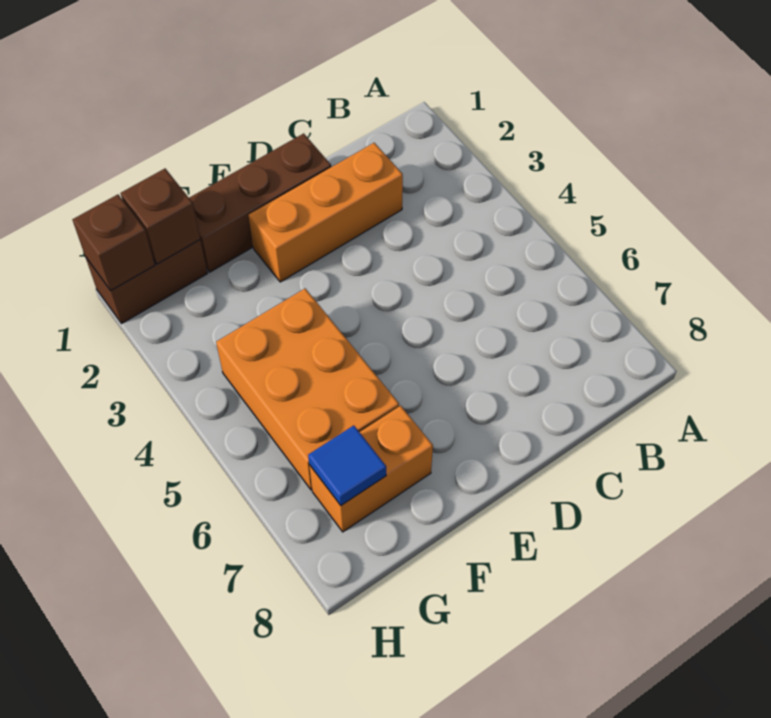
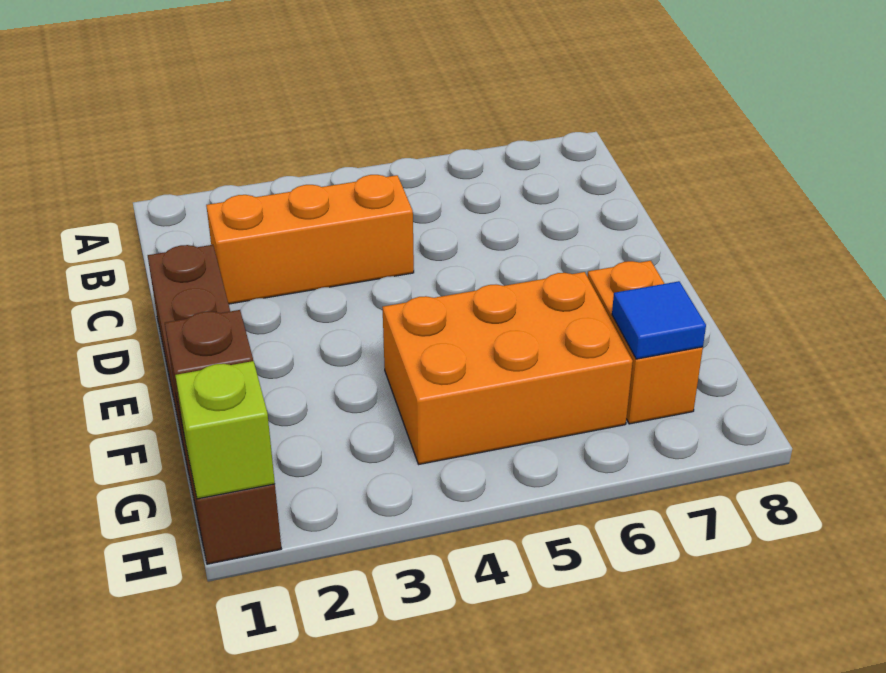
orange brick C2:E2 level 1 -> orange brick C2:C4 level 1
brown brick H1 level 2 -> lime brick H1 level 2

